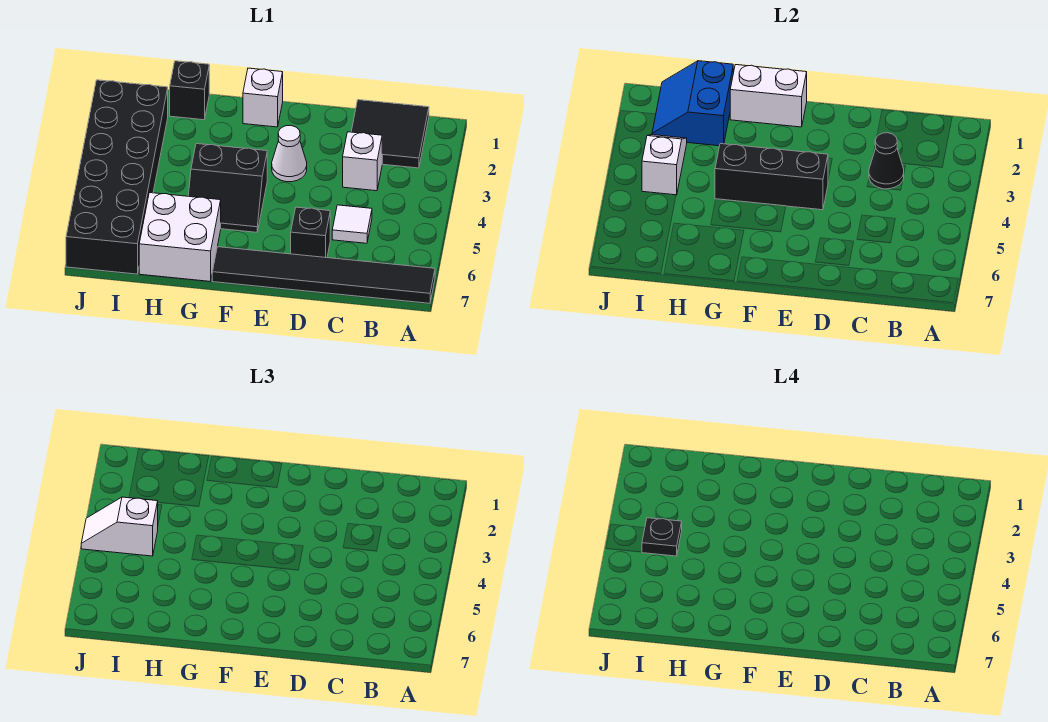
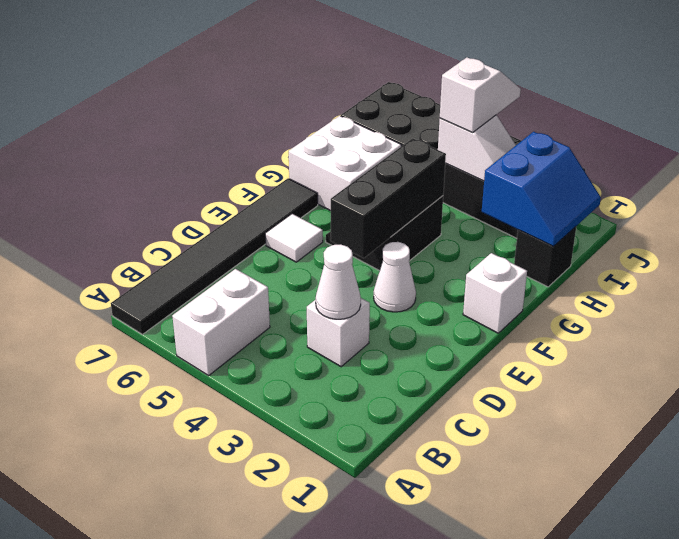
black tile B1:C2 level 1 -> none
black cone C3 level 2 -> white cone C3 level 2
white tile C5 level 1 -> white tile E6 level 1
black brick D6 level 1 -> none
white brick F1:G1 level 2 -> white brick A5:B5 level 1
blue slope H1:I2 level 2 top H -> blue slope H1:I2 level 2 top 2
black plate I4 level 4 -> none

